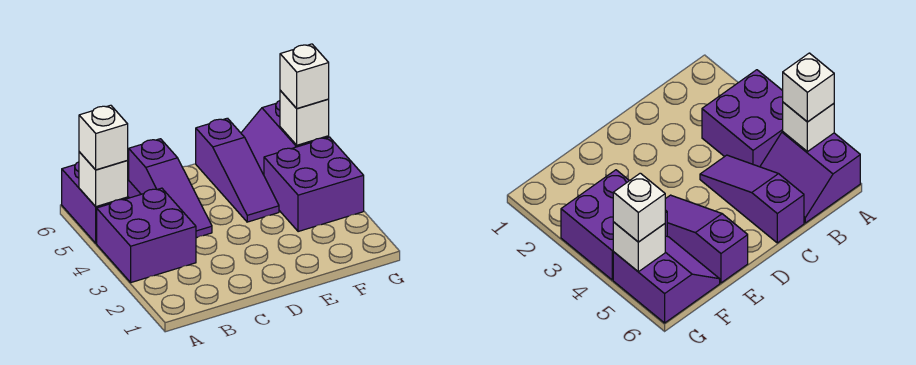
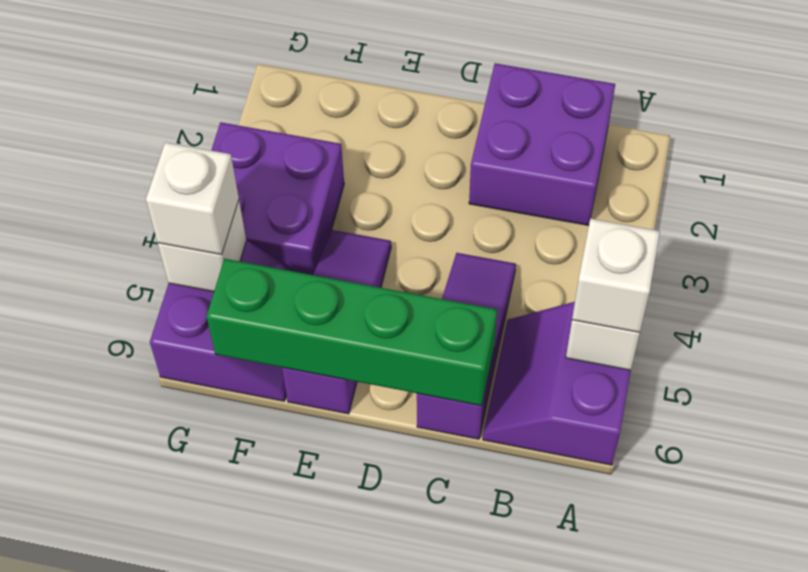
purple brick A3:B4 level 1 -> purple brick B1:C2 level 1
none -> green brick C6:F6 level 2

